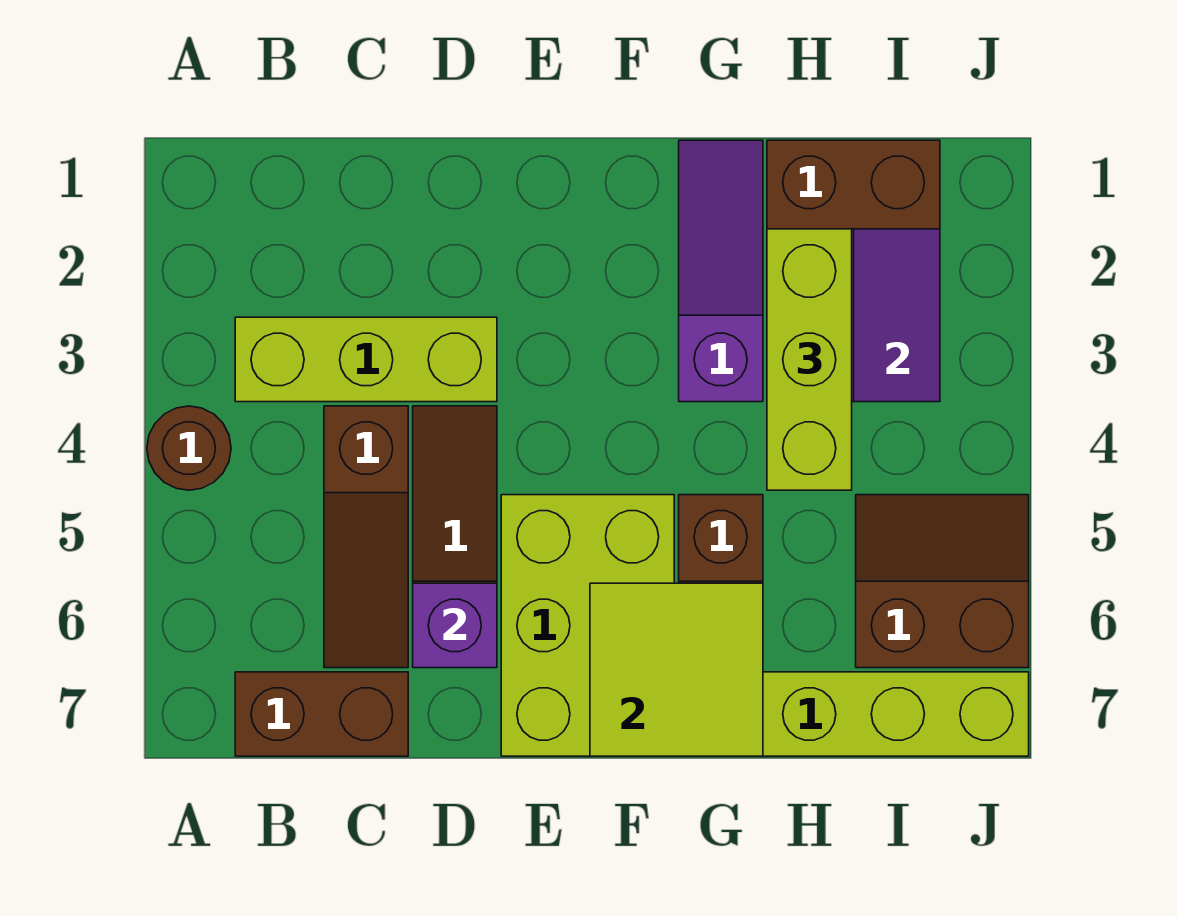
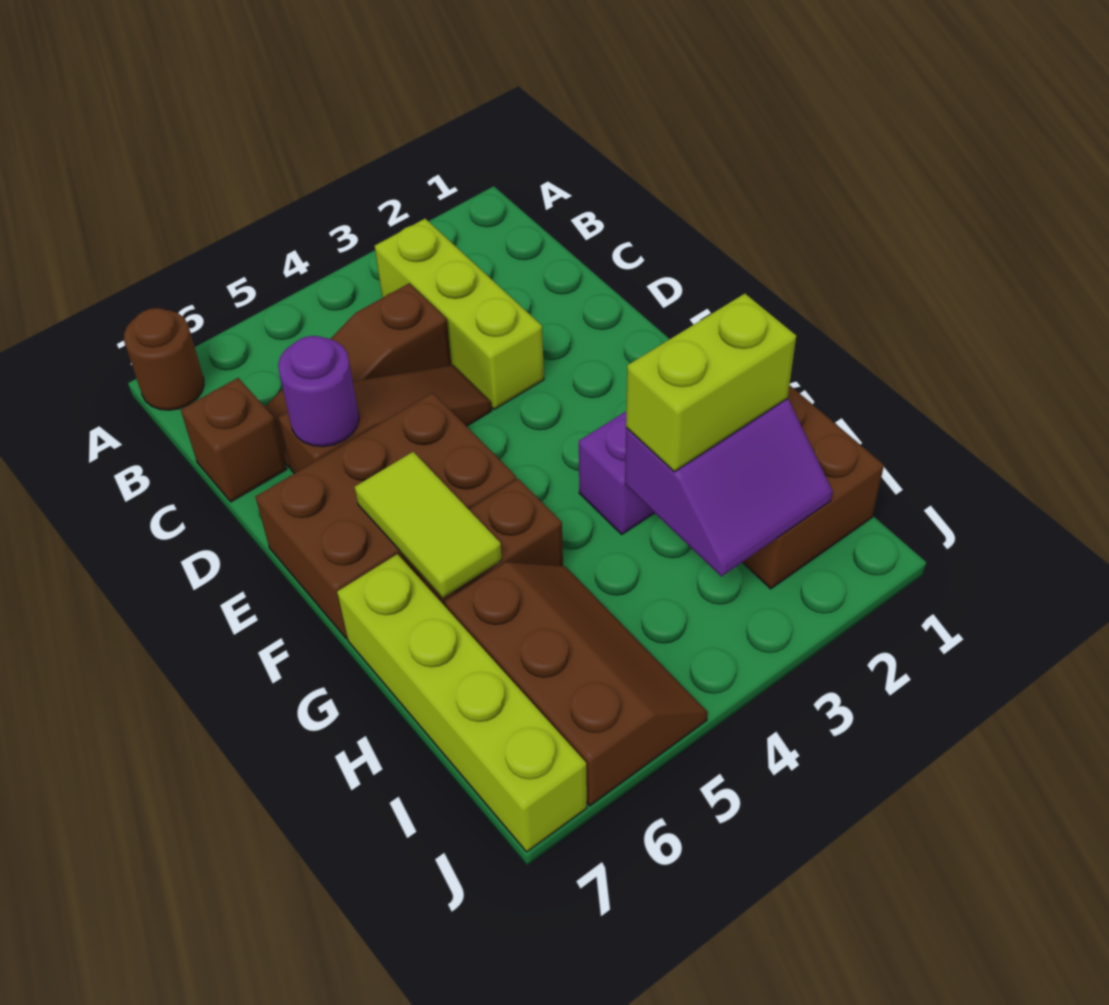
brown round brick A4 level 1 -> brown round brick A7 level 1
brown brick B7:C7 level 1 -> brown brick C7 level 1
purple brick D6 level 2 -> purple round brick D6 level 2
lime brick E5:F7 level 1 -> brown brick E5:F7 level 1
lime tile F6:G7 level 2 -> lime tile F6:G6 level 2
lime brick H2:H4 level 3 -> lime brick H2:H3 level 3
brown slope I5:J6 level 1 top 6 -> brown slope H5:J6 level 1 top 6

